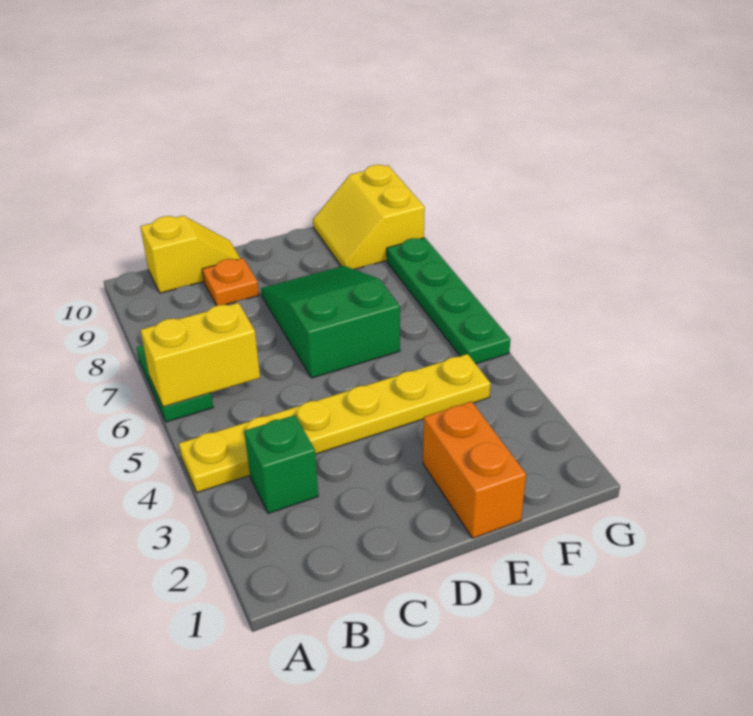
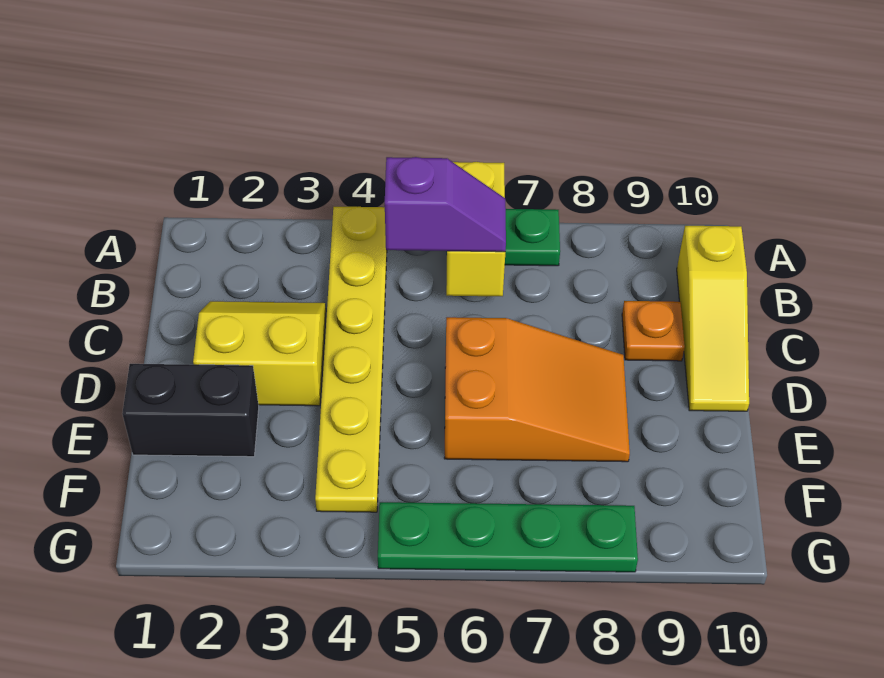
green brick B3 level 1 -> none
none -> purple slope B5:B6 level 3 top 5
yellow slope B10:C10 level 1 top B -> yellow slope B10:D10 level 1 top B
green slope D6:E8 level 1 top 6 -> orange slope D6:E8 level 1 top 6
orange brick E1:E2 level 1 -> black brick E1:E2 level 1
yellow slope F9:G10 level 1 top G -> yellow slope C2:D3 level 1 top D

